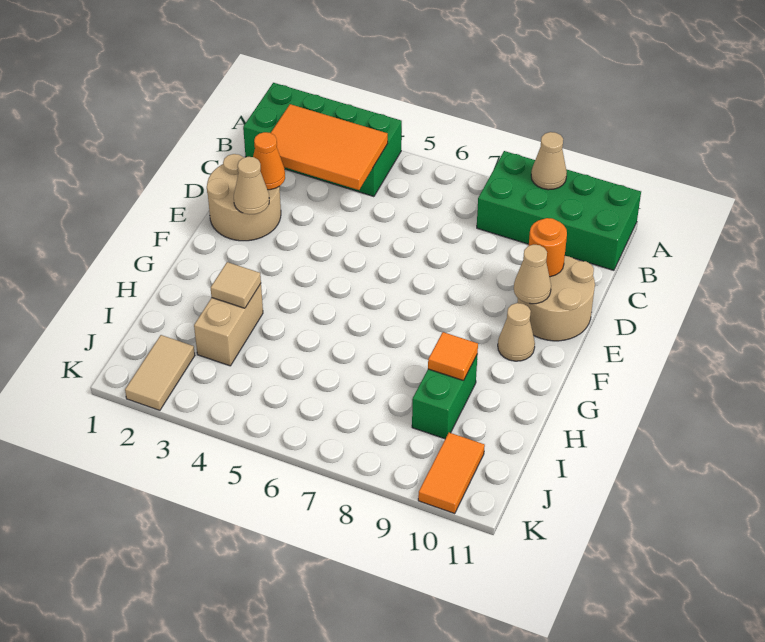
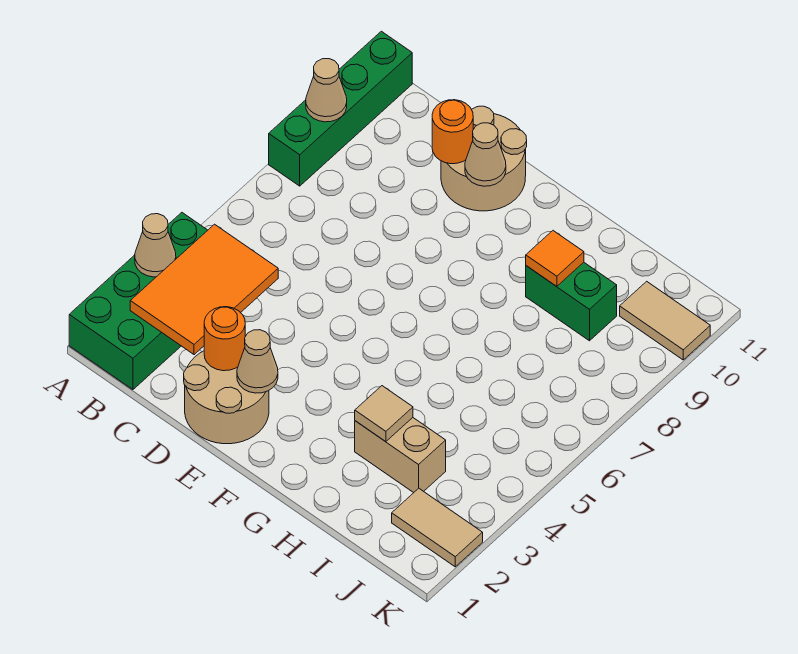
green brick A8:B11 level 1 -> green brick A8:A11 level 1
orange cone D2 level 2 -> orange round brick D2 level 2
tan cone F10 level 1 -> tan cone A3 level 2
orange tile J10:K10 level 1 -> tan tile J10:K10 level 1

